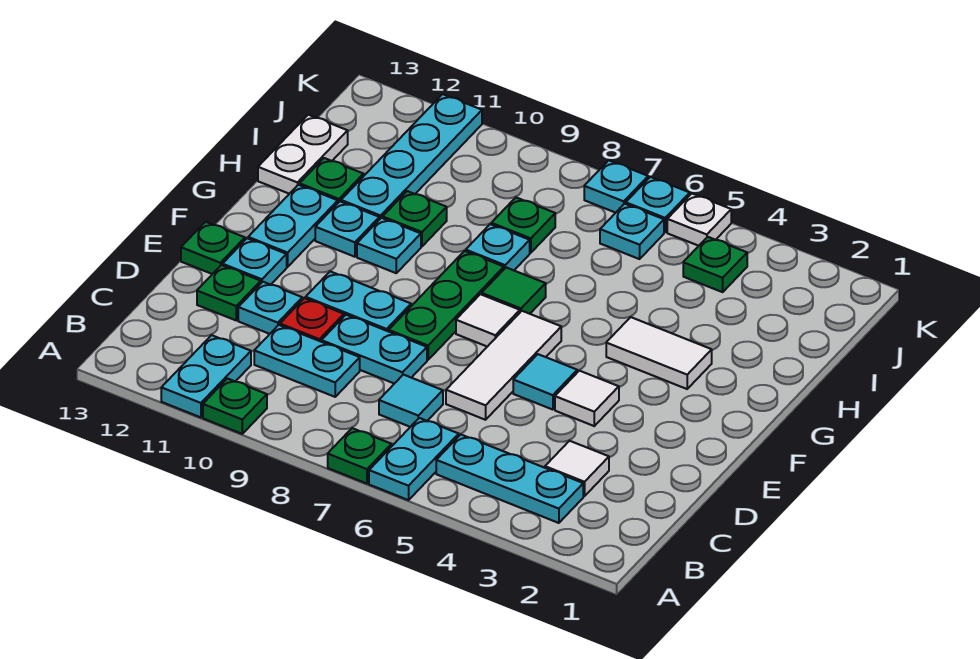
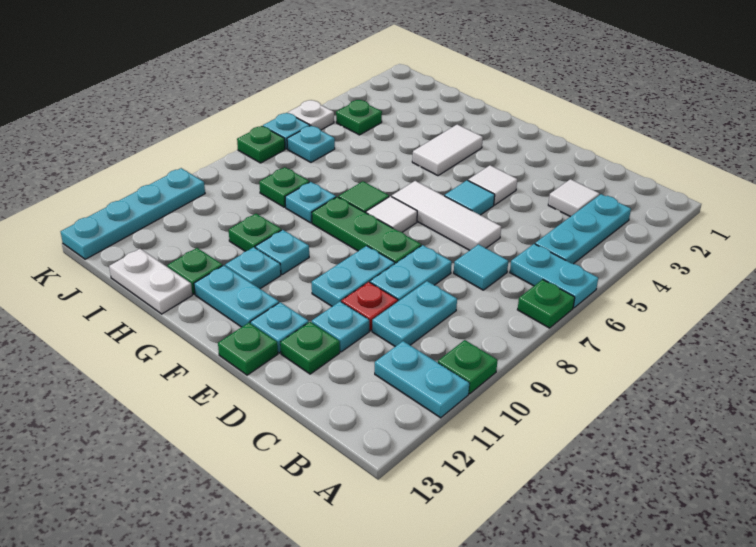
cyan plate H11:K11 level 1 -> cyan plate K10:K13 level 1
cyan plate K7 level 1 -> green plate K7 level 1

